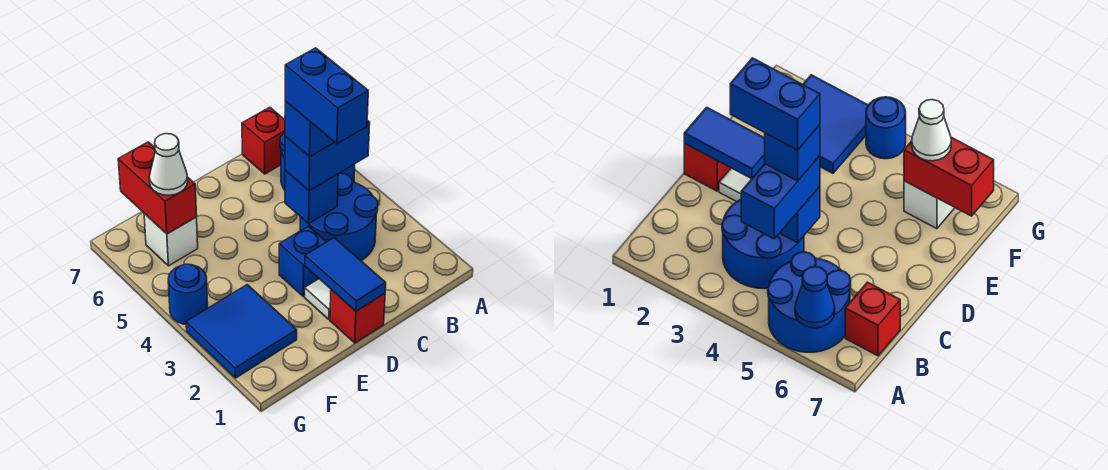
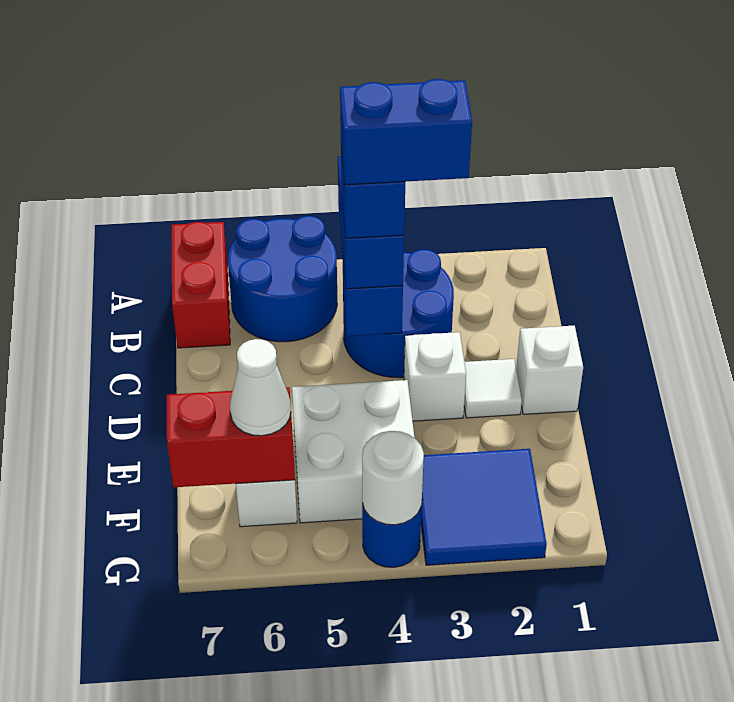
blue cone A6 level 2 -> none
red brick B7 level 1 -> red brick A7:B7 level 1
red brick D1 level 1 -> white brick D1 level 1
blue tile D1:D2 level 2 -> none
blue brick D3 level 1 -> white brick D3 level 1
none -> white brick E4:F5 level 1
none -> white round brick G4 level 2

